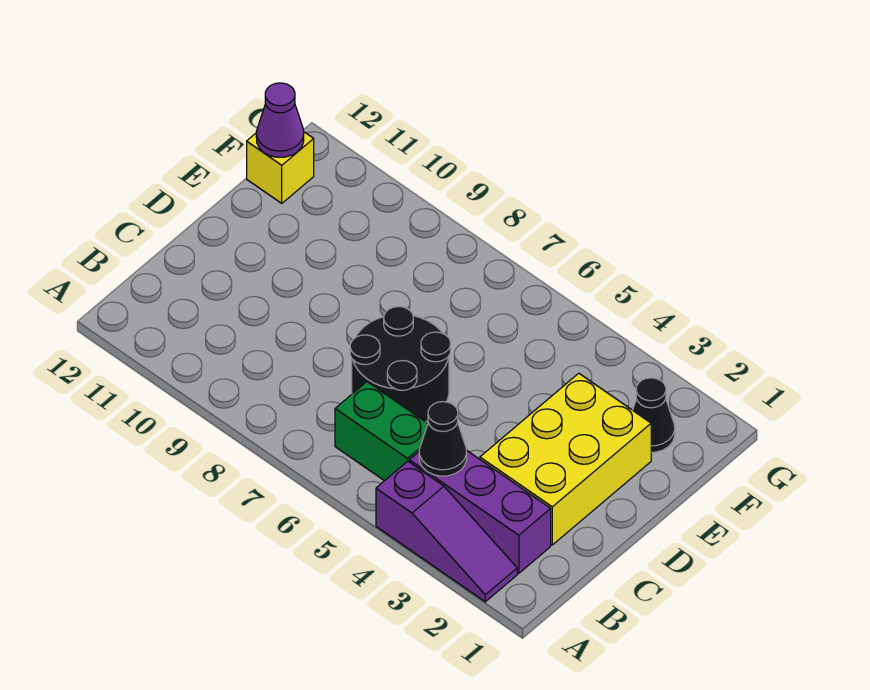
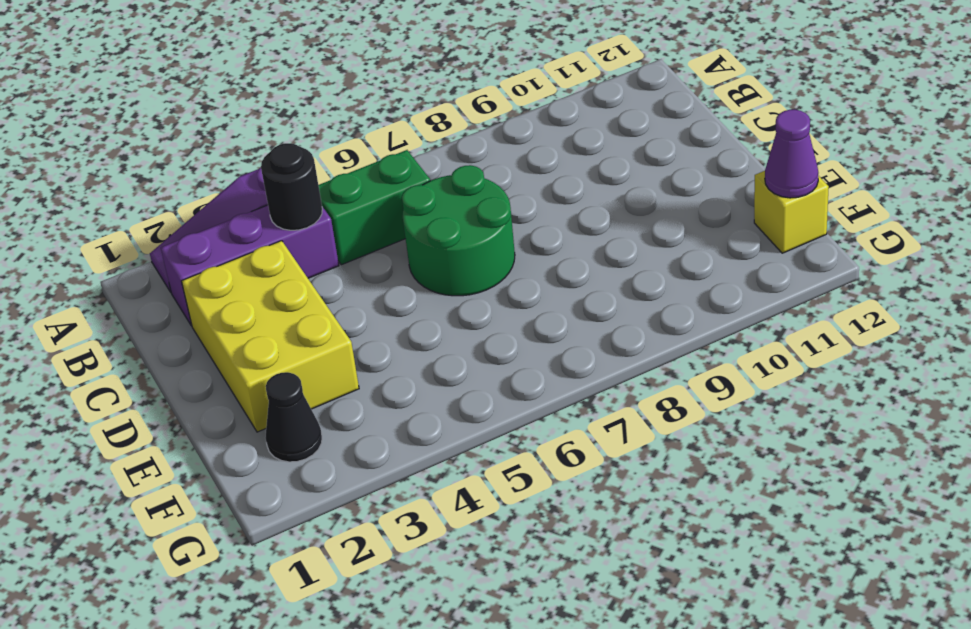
black cone B4 level 2 -> black round brick B4 level 2
black round brick C6:D7 level 1 -> green round brick C6:D7 level 1

